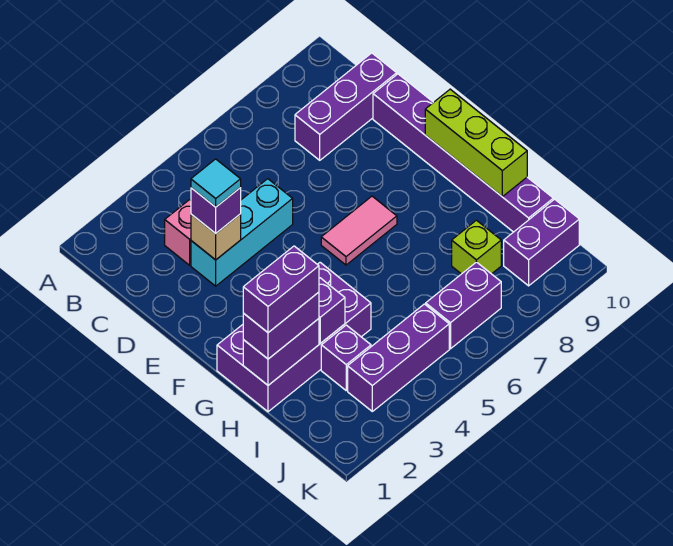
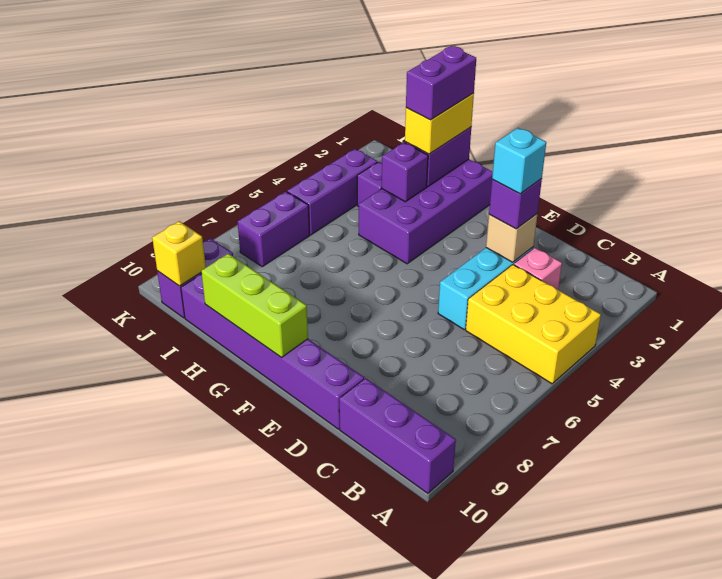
none -> yellow brick A4:C5 level 1
purple brick C8:C10 level 1 -> purple brick A10:C10 level 1
cyan tile D3 level 4 -> cyan brick D3 level 4
pink tile F6:F7 level 1 -> none
purple brick H1:H2 level 3 -> yellow brick H1:H2 level 3
lime brick I8 level 1 -> none
none -> yellow brick J10 level 2

